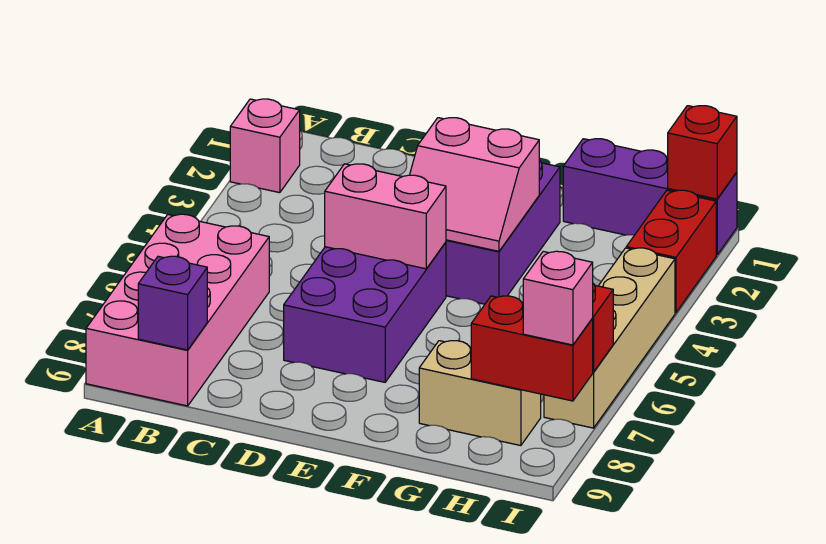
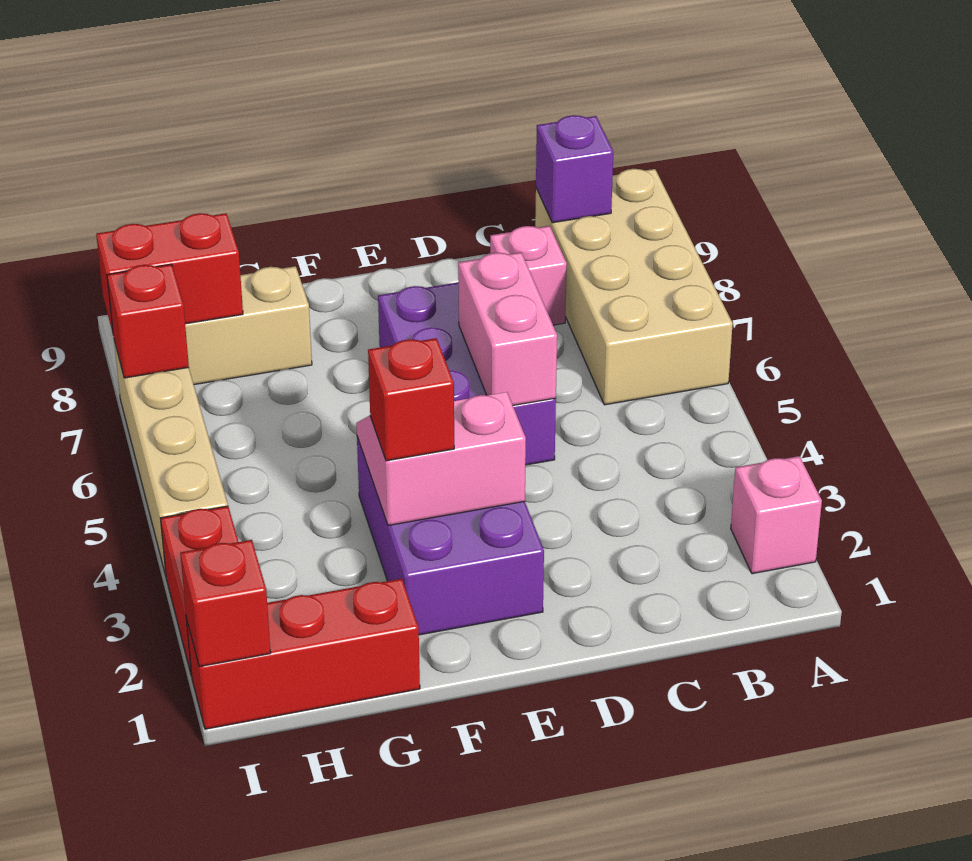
pink brick A6:B9 level 1 -> tan brick A6:B9 level 1
pink brick D5:E5 level 2 -> pink brick D5:D6 level 2
none -> red brick F3 level 3
purple brick G1:I1 level 1 -> red brick G1:I1 level 1
pink brick I8 level 3 -> pink brick C8 level 1

